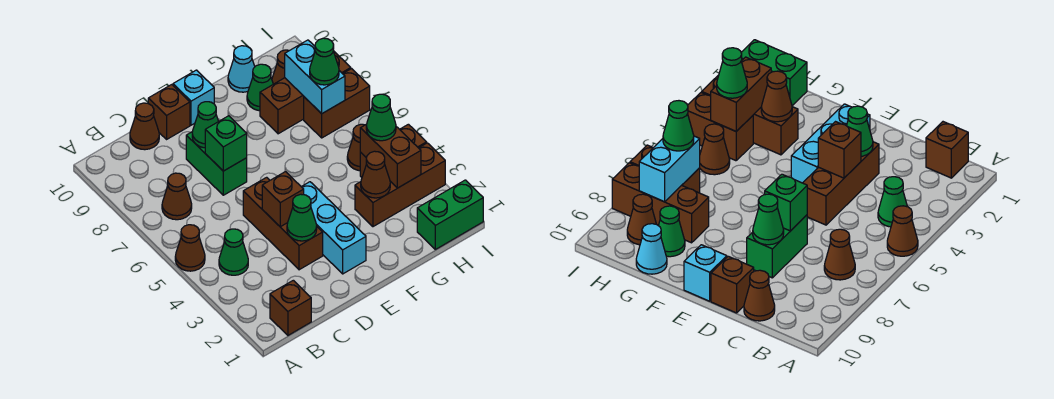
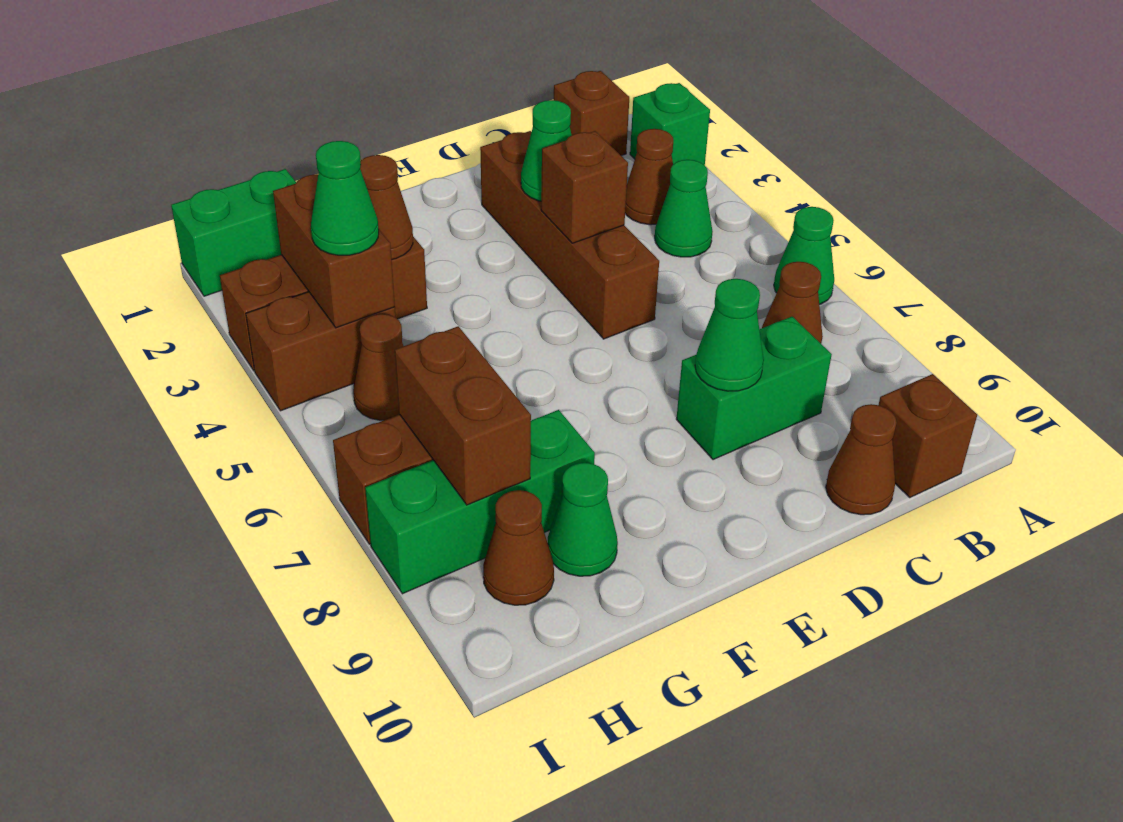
brown cone A5 level 1 -> brown cone B3 level 1
brown brick D3:D5 level 1 -> brown brick D2:D5 level 1
green brick D7:D8 level 1 -> green brick C8:D8 level 1
green brick D7 level 2 -> green brick A2 level 1
brown brick D10 level 1 -> brown brick B10 level 1
cyan brick E2:E4 level 1 -> none
cyan brick E10 level 1 -> none
brown brick G8:I8 level 1 -> green brick G8:I8 level 1
cyan cone G10 level 1 -> none
cyan brick H7:H8 level 2 -> brown brick H7:H8 level 2
green cone H7 level 3 -> green cone A6 level 1

